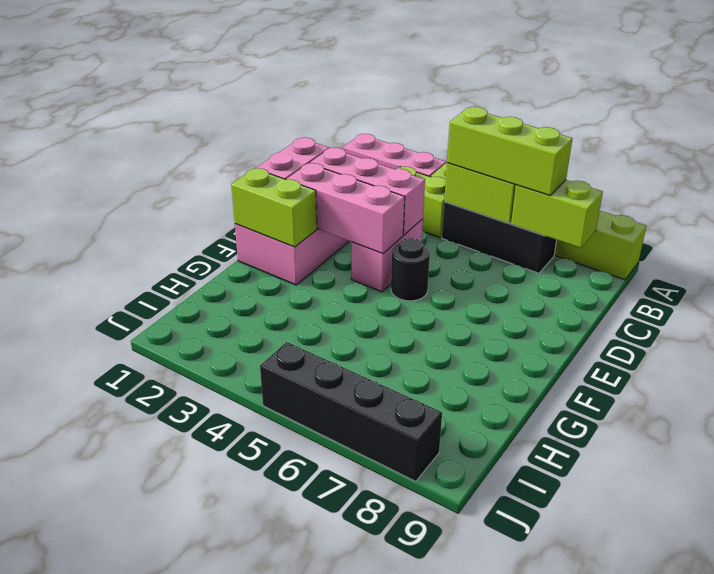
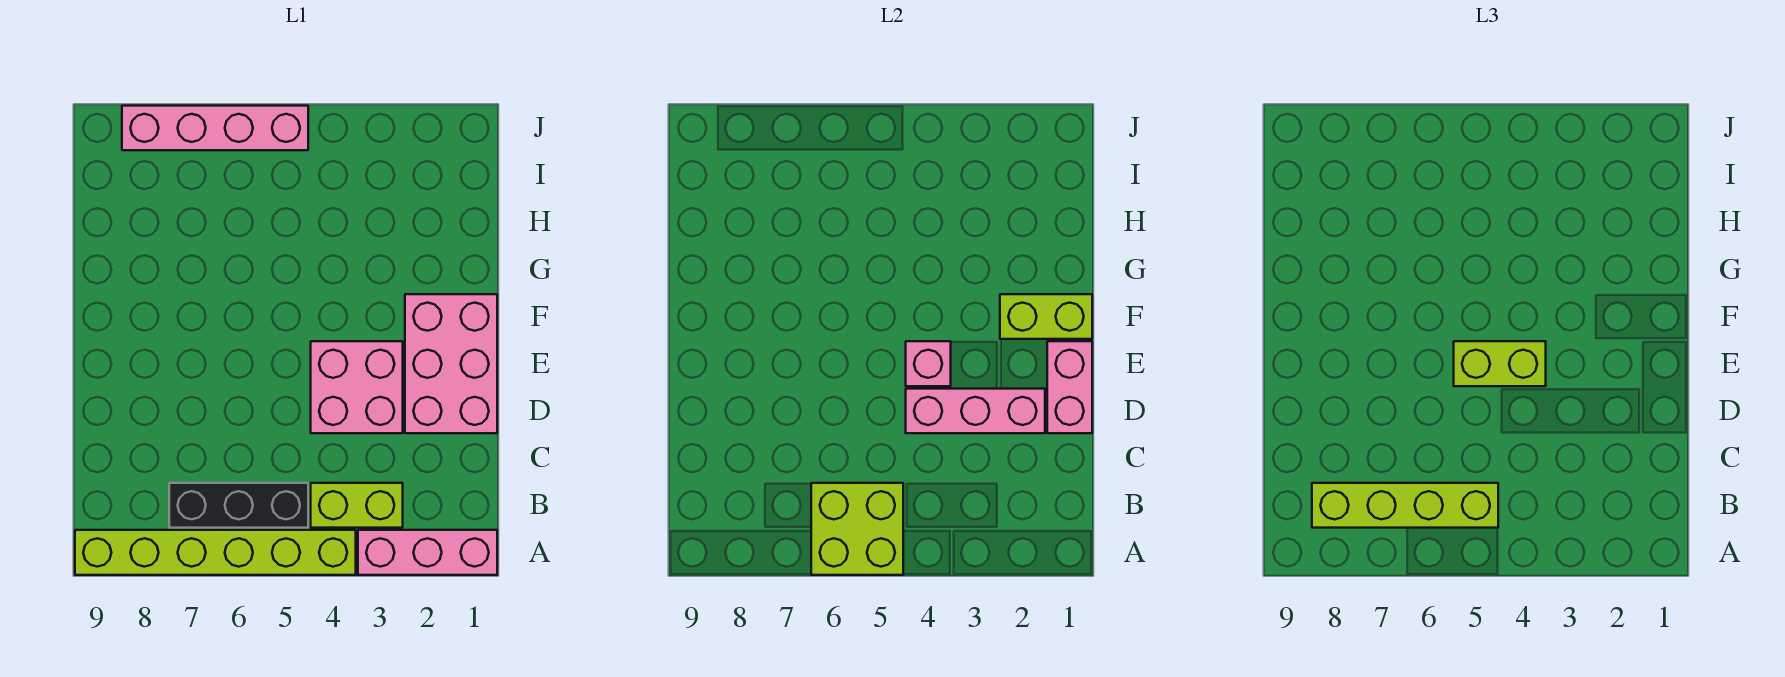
lime brick B5:B7 level 3 -> lime brick B5:B8 level 3
lime brick B7:B8 level 2 -> lime brick E4:E5 level 3
pink brick D4:E4 level 1 -> pink brick D3:E4 level 1
pink brick E2:E4 level 2 -> pink brick E4 level 2
black round brick E5 level 1 -> none
black brick J5:J8 level 1 -> pink brick J5:J8 level 1

